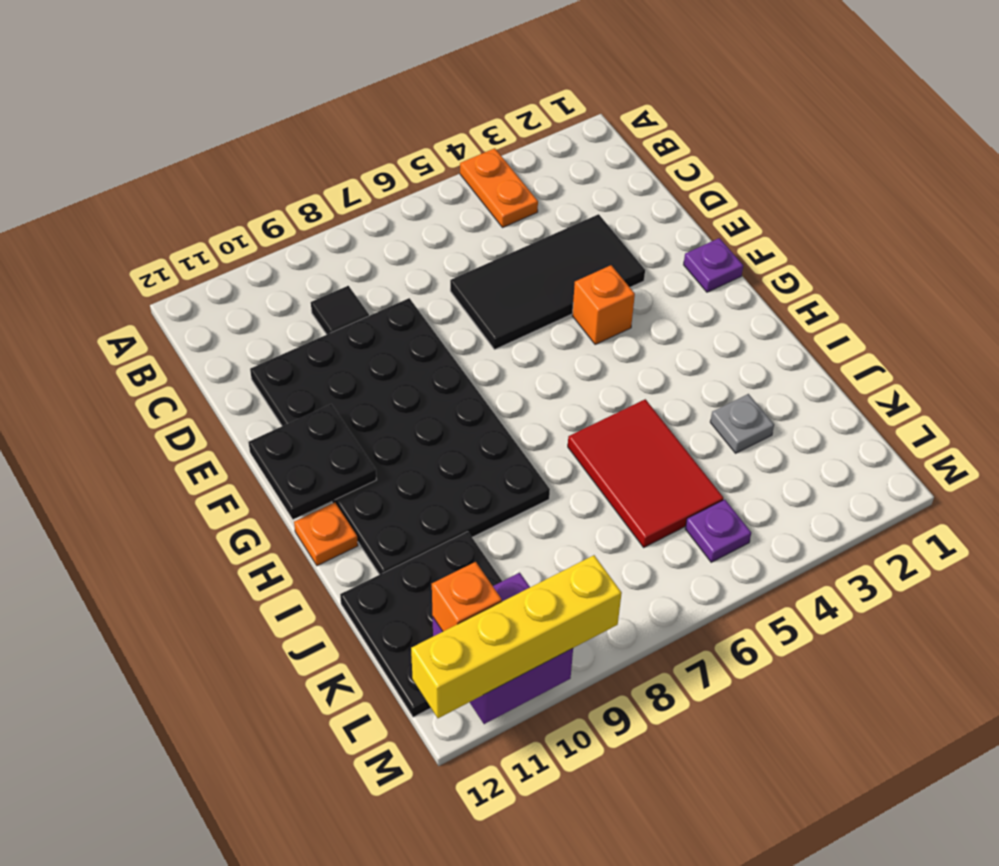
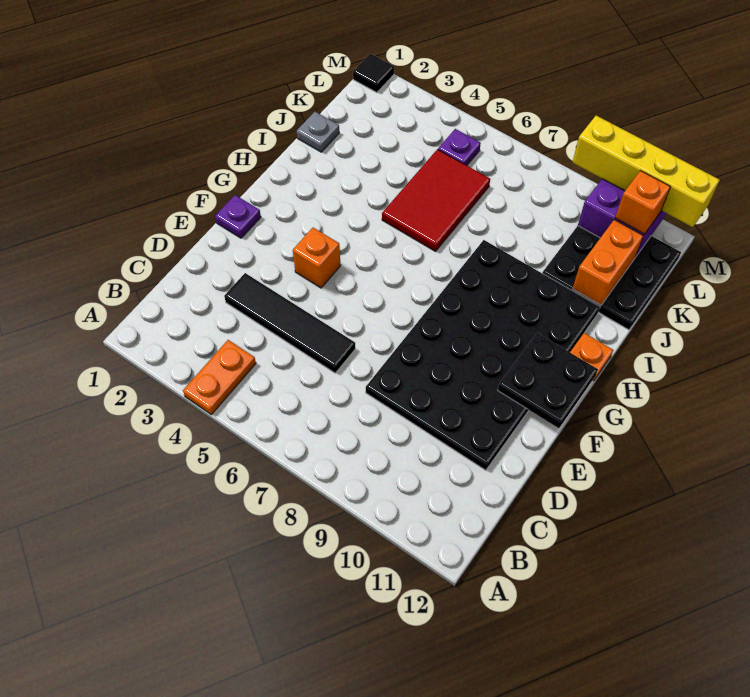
black tile C9 level 1 -> black tile M1 level 1
black tile D3:E6 level 1 -> black tile D3:D6 level 1
grey plate J3 level 1 -> grey plate J1 level 1
none -> orange brick J11:K11 level 2

